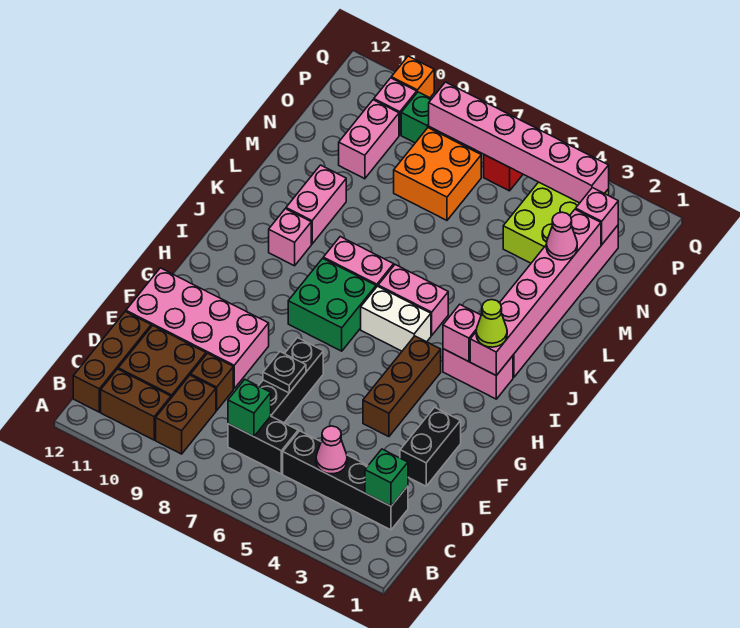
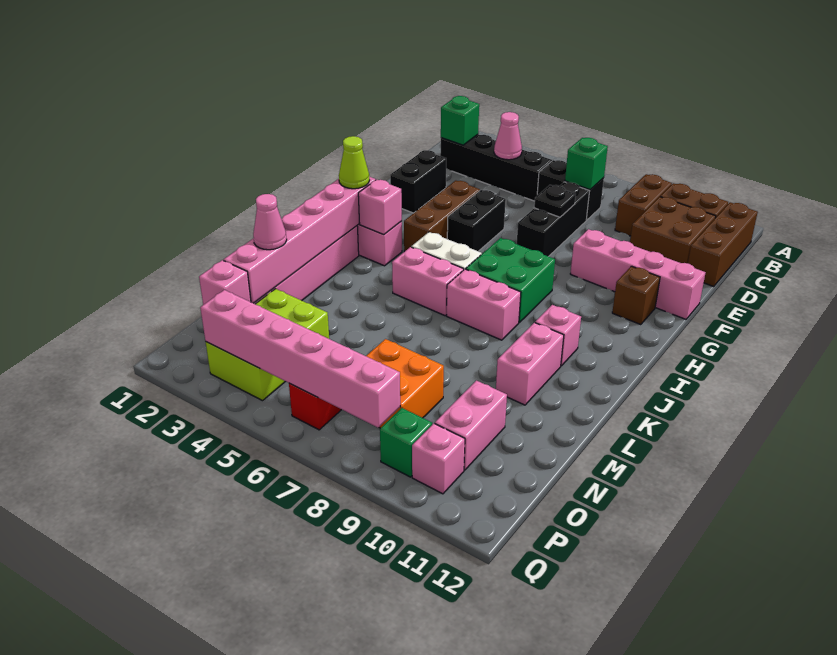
brown brick D9 level 1 -> brown brick G11 level 1
pink brick E9:F12 level 1 -> pink brick F9:F12 level 1
none -> black brick F5:G5 level 1
orange brick Q10 level 1 -> none

